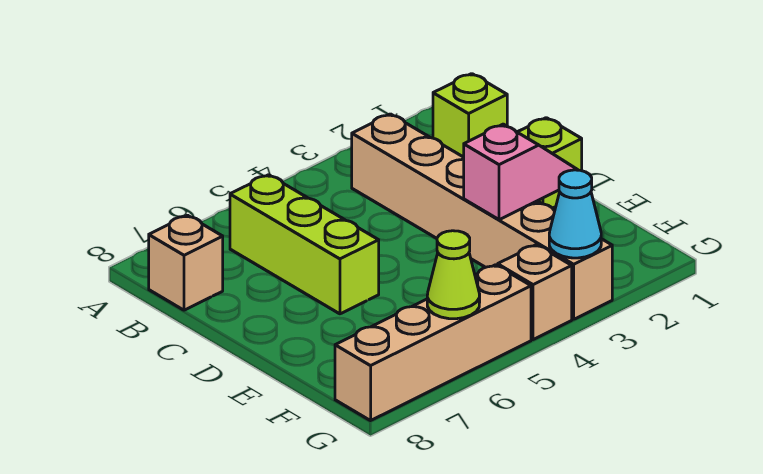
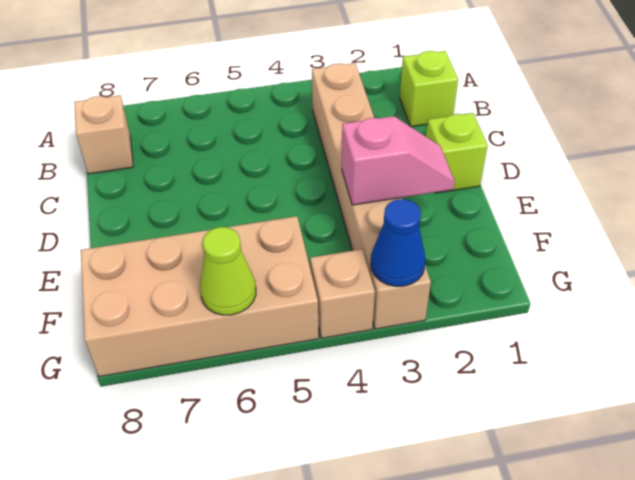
lime brick B6:D6 level 1 -> none
cyan cone G3 level 2 -> blue cone G3 level 2
tan brick G5:G8 level 1 -> tan brick F5:G8 level 1

